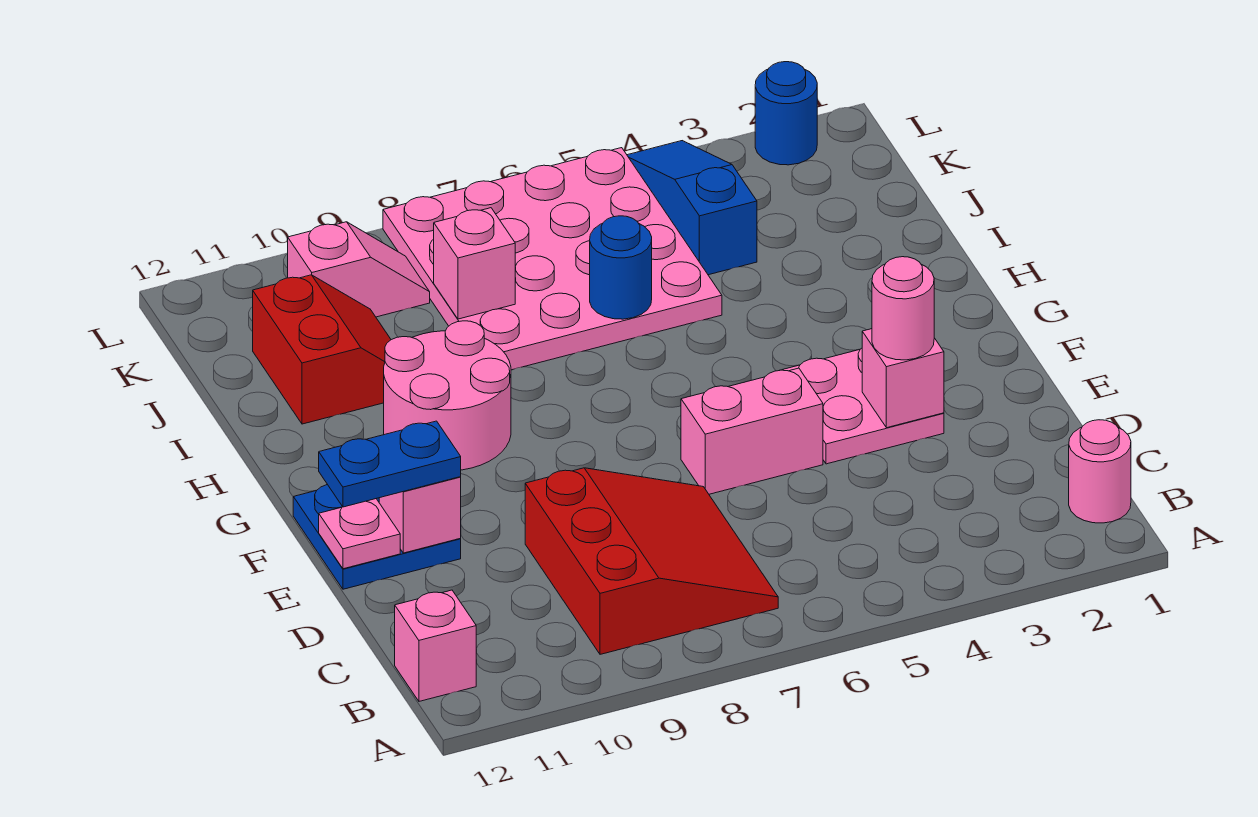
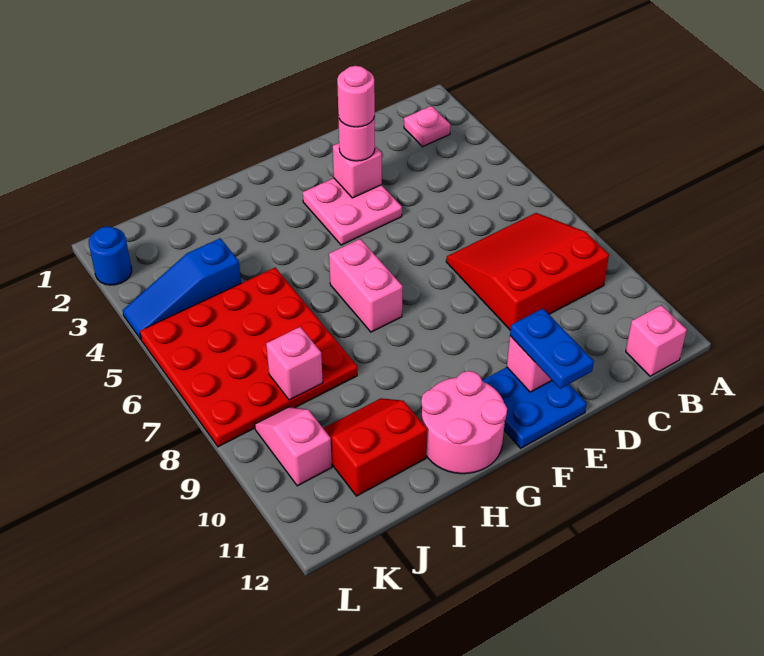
pink round brick B1 level 1 -> pink round brick E3 level 4
pink brick E5:E6 level 1 -> pink brick G6:G7 level 1
pink plate E12 level 2 -> pink plate B2 level 1
pink round brick G9:H10 level 1 -> pink round brick G11:H12 level 1
pink plate I5:L8 level 1 -> red plate I5:L8 level 1
blue round brick I6 level 2 -> none

